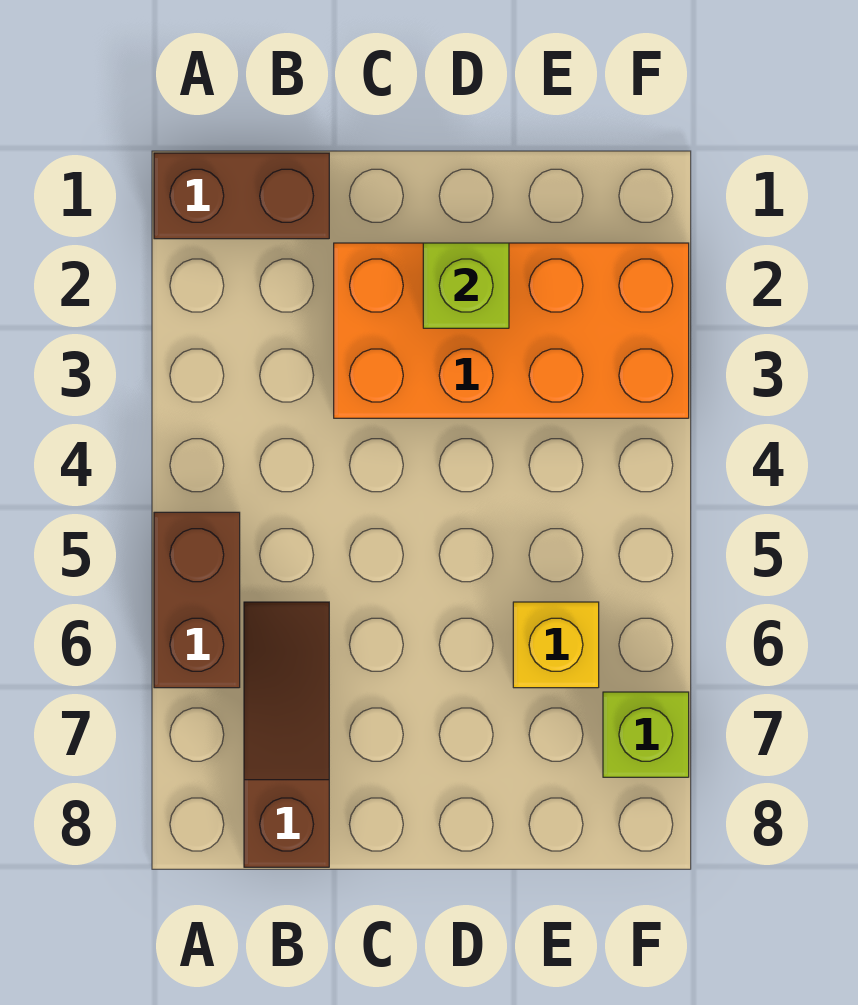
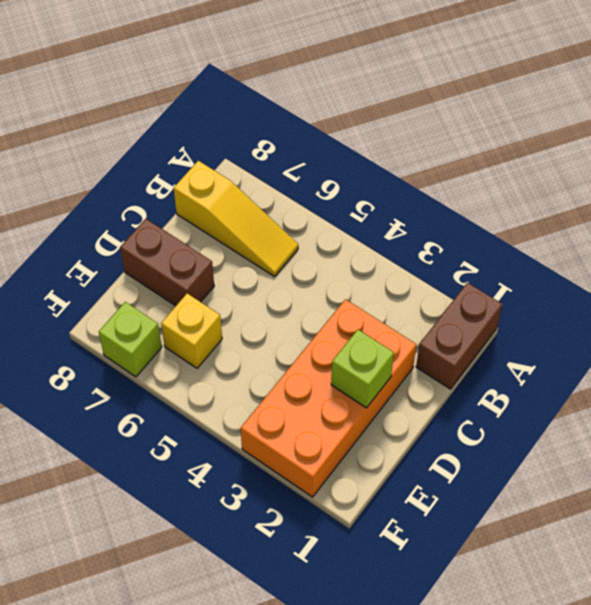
brown brick A5:A6 level 1 -> brown brick D7:D8 level 1
brown slope B6:B8 level 1 top 8 -> yellow slope B6:B8 level 1 top 8

